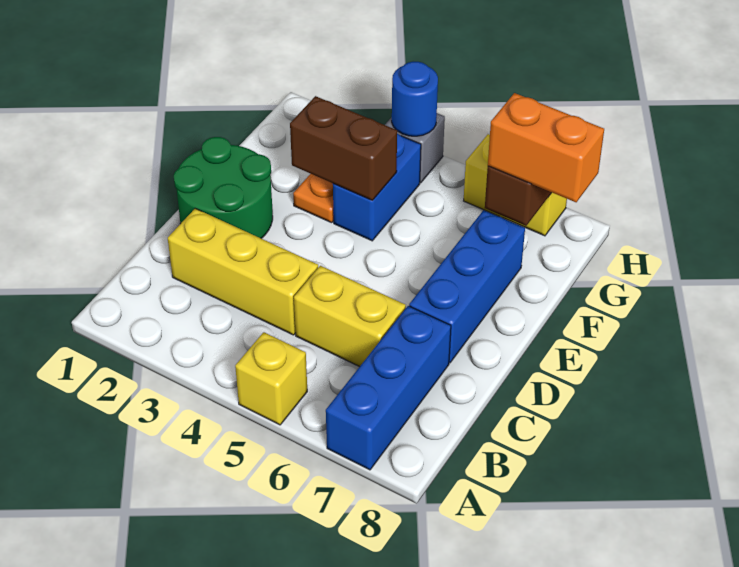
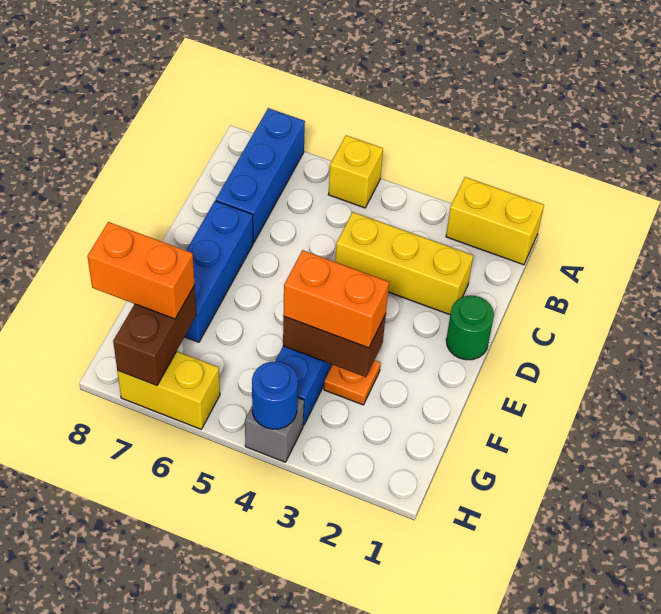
yellow brick C5:C6 level 1 -> yellow brick A1:A2 level 1
green round brick D1:E2 level 1 -> green round brick D1 level 1
none -> orange brick F3:F4 level 3

